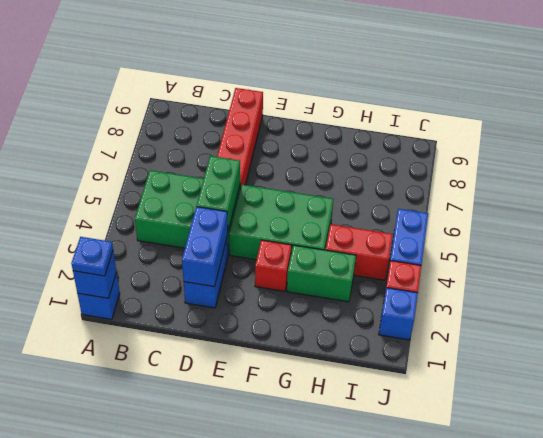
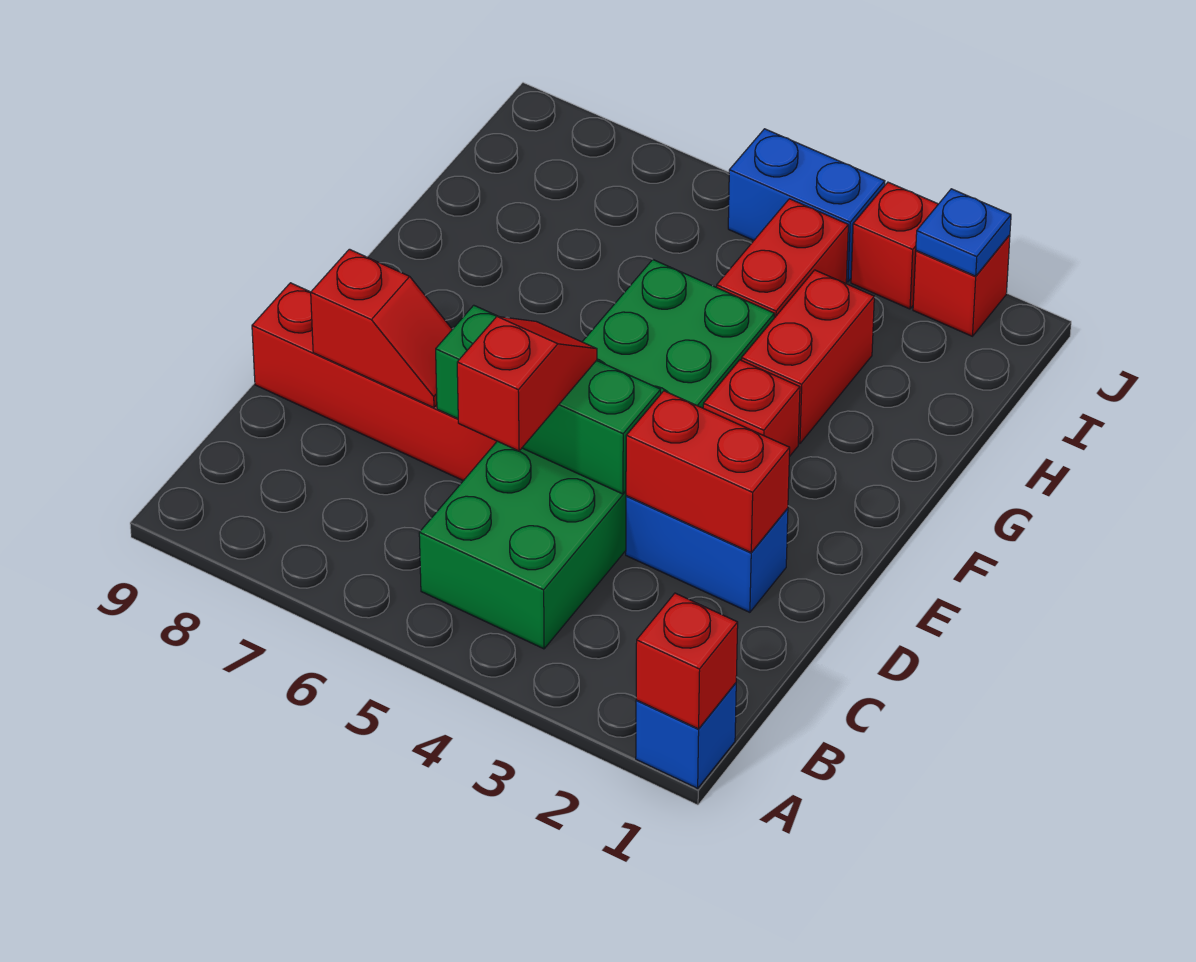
blue brick A1 level 2 -> red brick A1 level 2
blue plate A1 level 3 -> blue plate J2 level 2
none -> red slope C5:D5 level 3 top C
blue brick D2:D3 level 2 -> red brick D2:D3 level 2
green brick D4:D5 level 2 -> green brick D4:D6 level 2
none -> red slope D7:D8 level 2 top 8
green brick G3:H3 level 1 -> red brick G3:H3 level 1
blue brick J2 level 1 -> red brick J2 level 1

